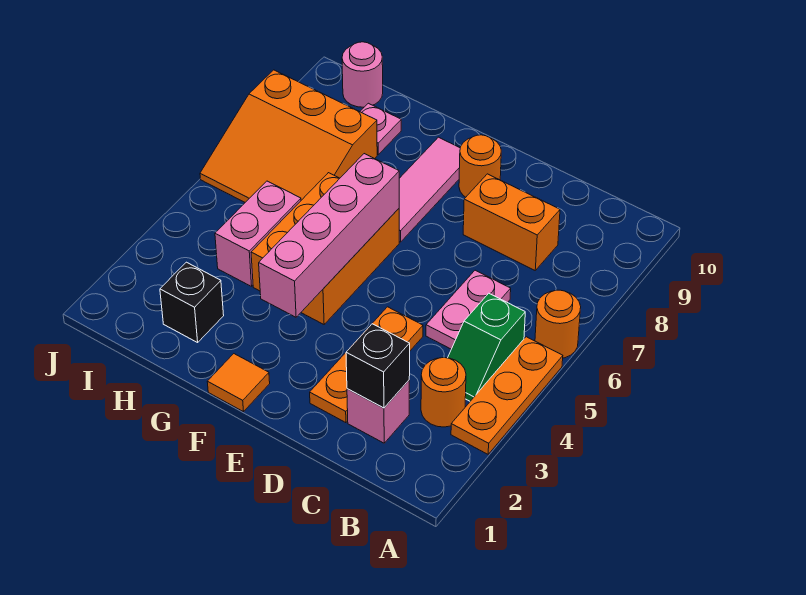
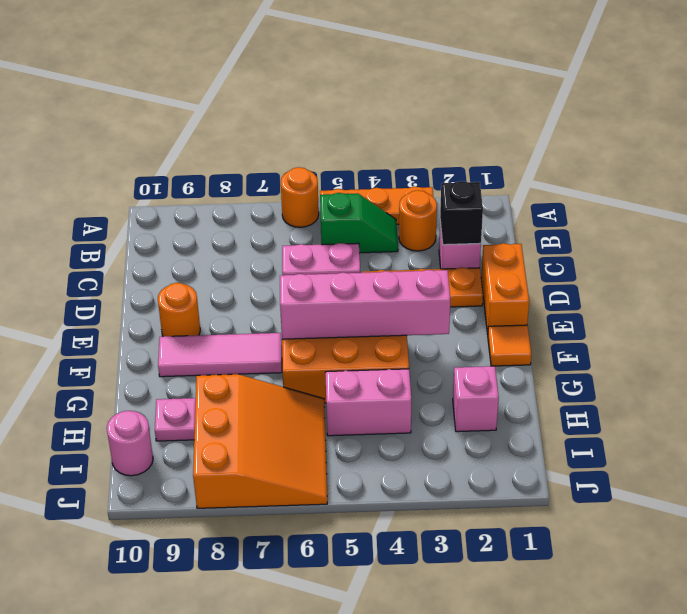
orange brick C8:D8 level 1 -> orange brick D1:E1 level 1
black brick H2 level 1 -> pink brick H2 level 1

